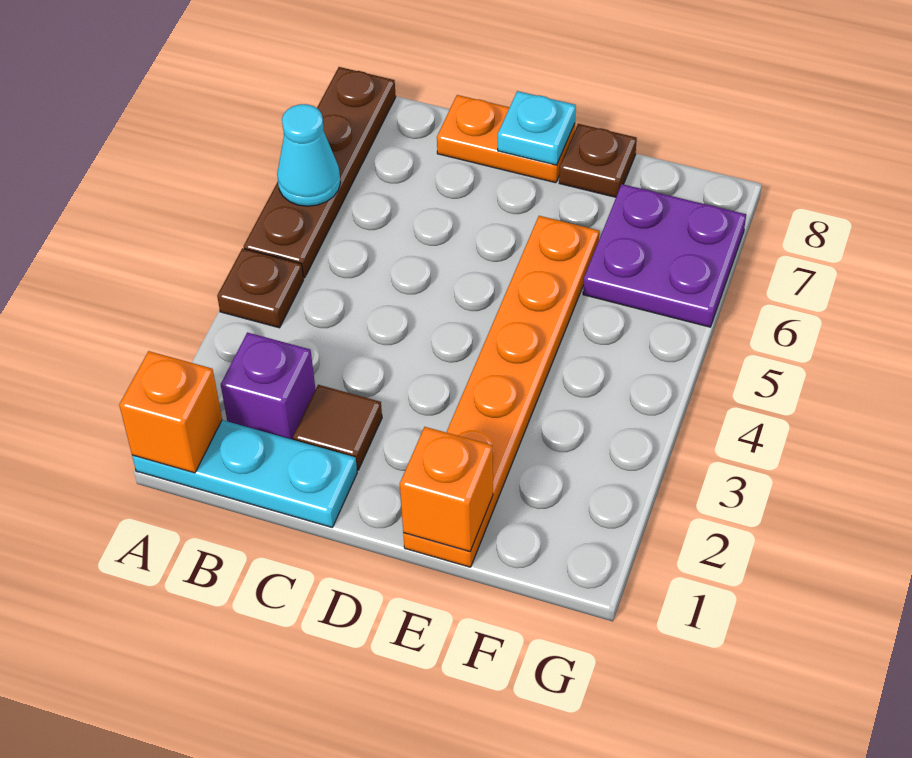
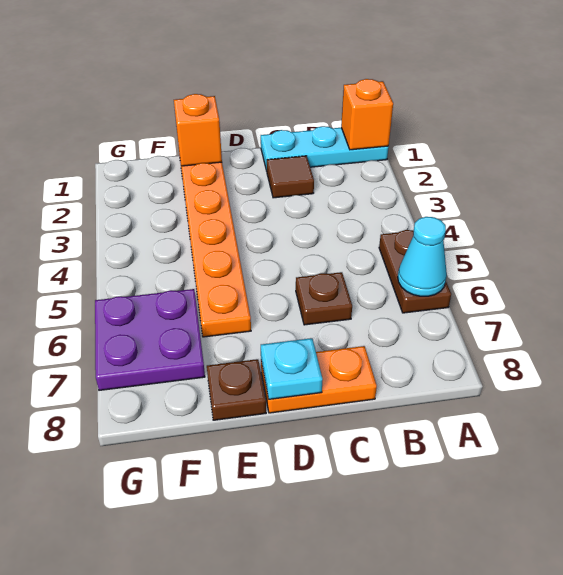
brown plate A4 level 1 -> brown plate C6 level 1
brown plate A5:A8 level 1 -> brown plate A5:A6 level 1
purple brick B2 level 1 -> none

